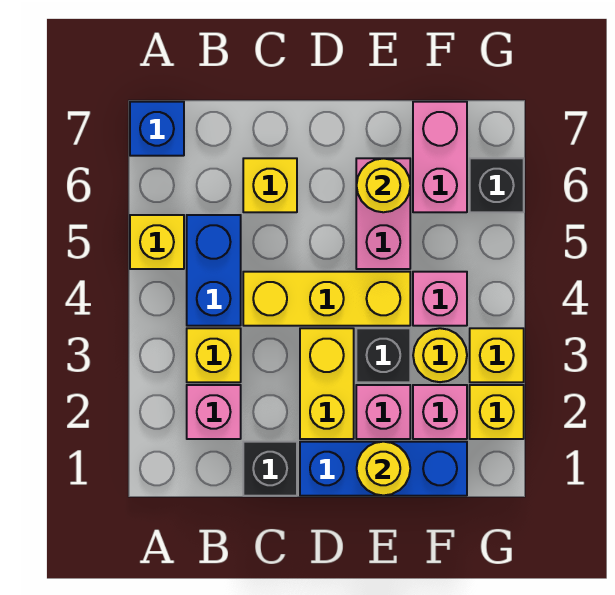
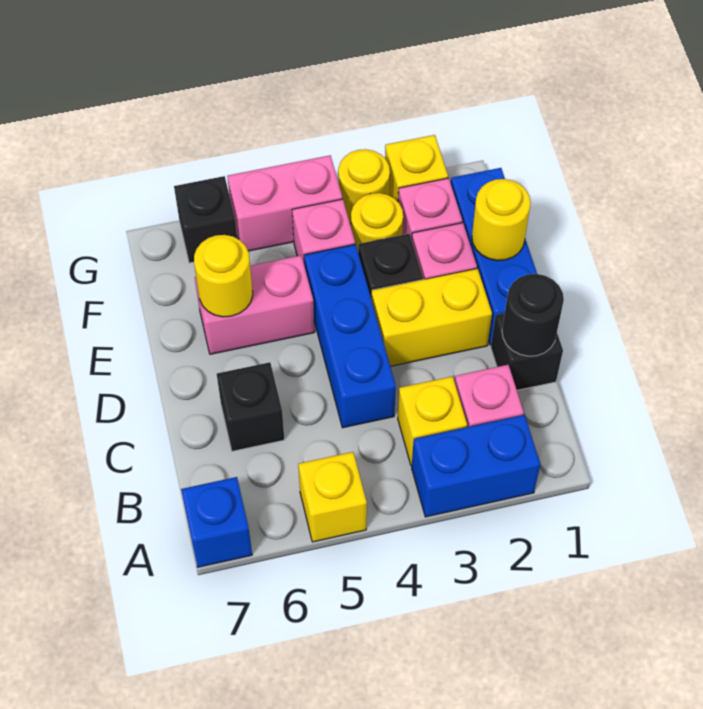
blue brick B4:B5 level 1 -> blue brick A2:A3 level 1
none -> black round brick C1 level 2
yellow brick C4:E4 level 1 -> blue brick C4:E4 level 1
yellow brick C6 level 1 -> black brick C6 level 1
pink brick F6:F7 level 1 -> pink brick G4:G5 level 1
yellow brick G3 level 1 -> yellow round brick G3 level 1

